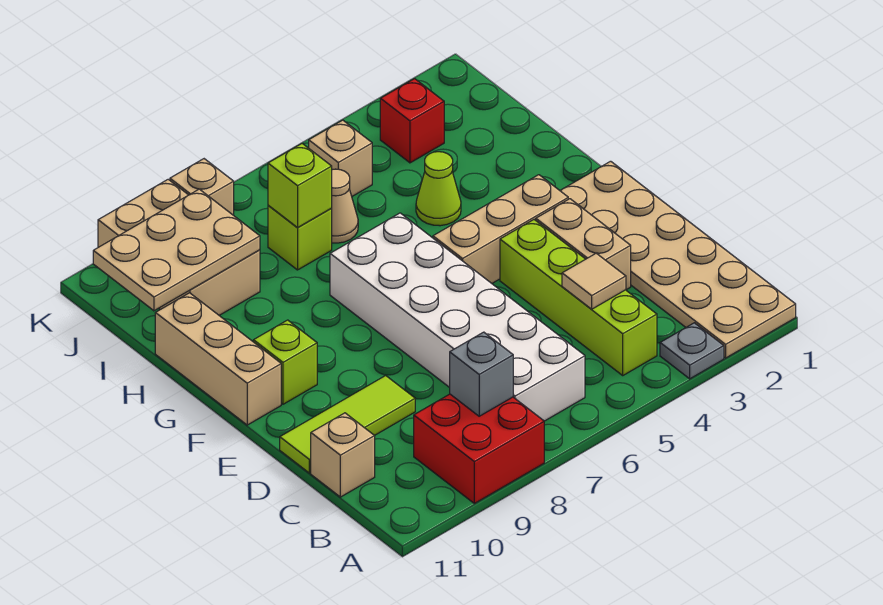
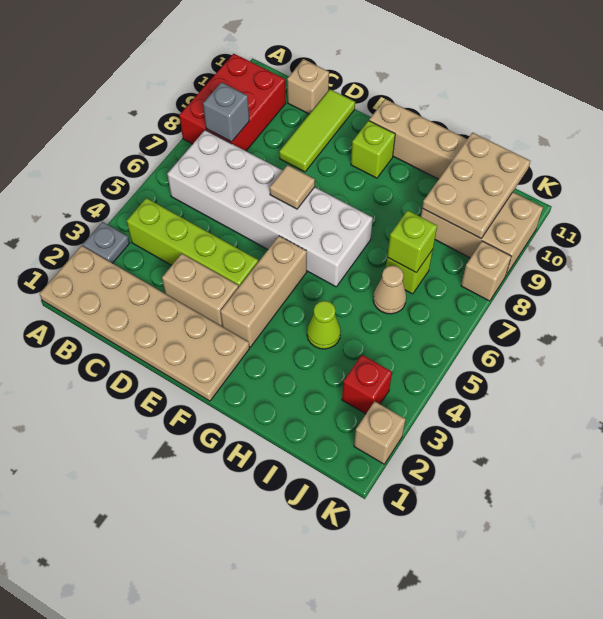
red brick A8:B9 level 1 -> red brick A8:B10 level 1
tan tile C4 level 2 -> tan tile E7 level 2
tan brick J5 level 1 -> tan brick K2 level 1

